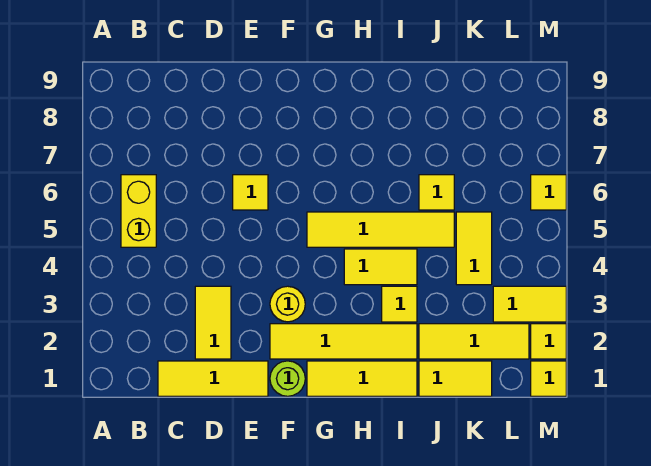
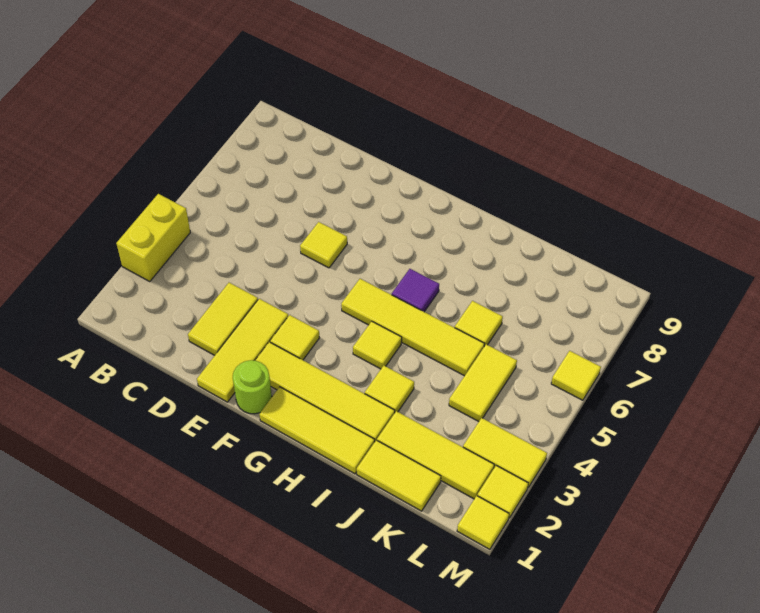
yellow brick B5:B6 level 1 -> yellow brick A3:A4 level 1
yellow tile C1:E1 level 1 -> yellow tile E1:E3 level 1
yellow round brick F3 level 1 -> yellow tile F3 level 1
yellow tile H4:I4 level 1 -> yellow tile H4 level 1
none -> purple tile H6 level 1

